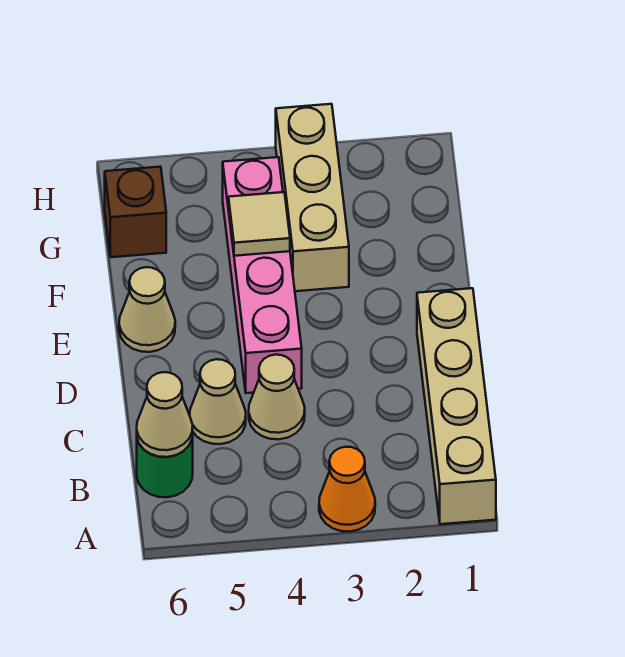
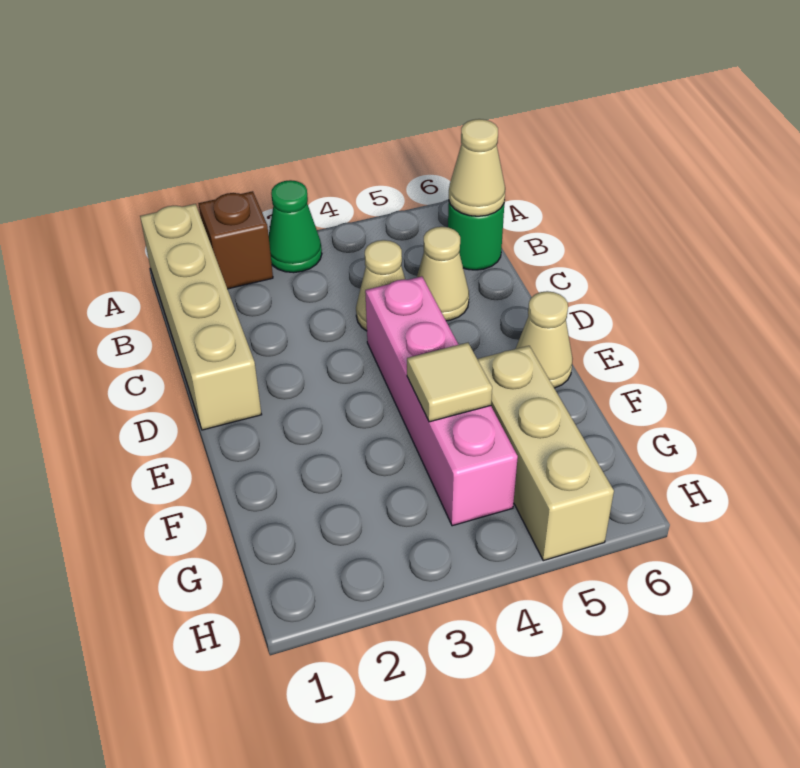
orange cone A3 level 1 -> green cone A3 level 1
tan brick F3:H3 level 1 -> tan brick F5:H5 level 1
brown brick G6 level 1 -> brown brick A2 level 1

